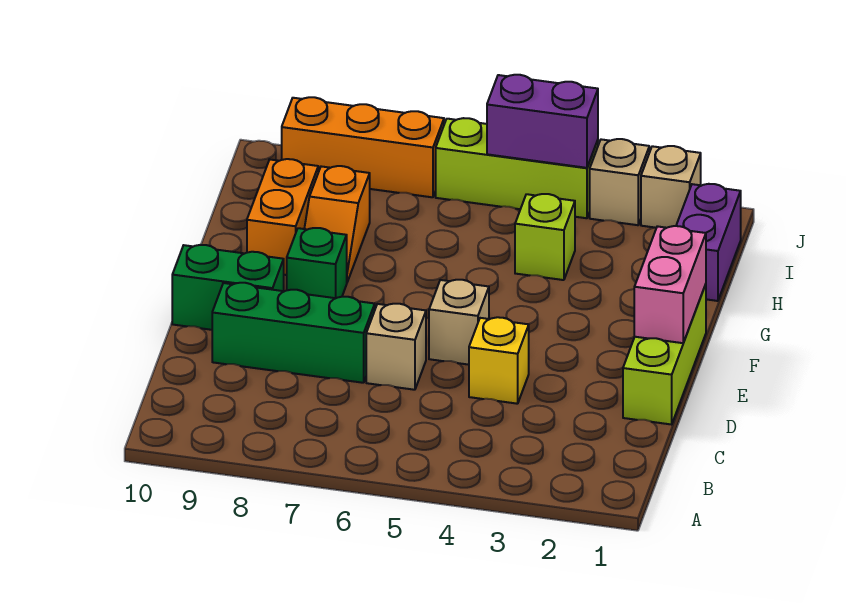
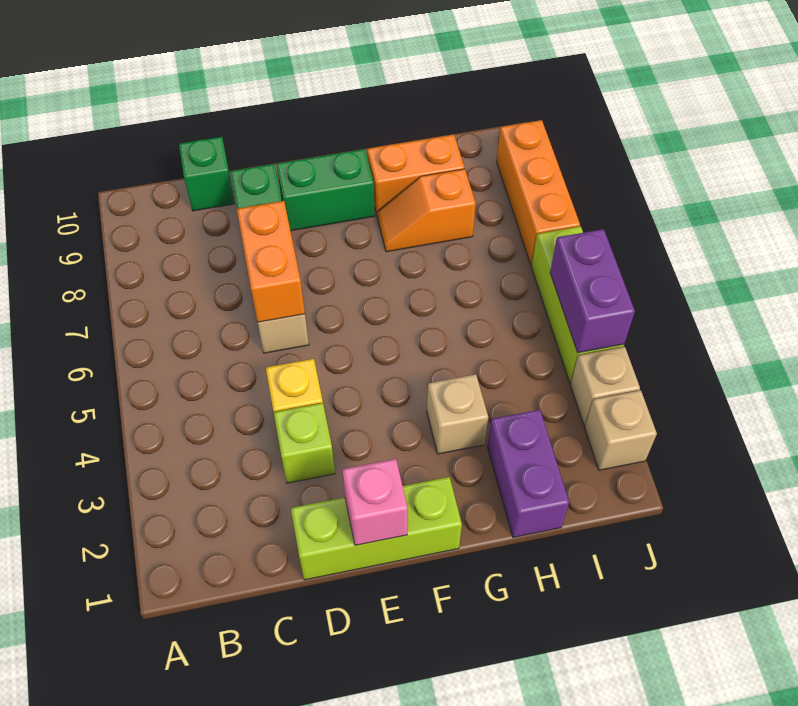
none -> orange brick D6:D7 level 2
pink brick E1:F1 level 2 -> pink brick E1 level 2
tan brick E5 level 1 -> tan brick G3 level 1
green brick E9:E10 level 1 -> green brick E9:F9 level 1
green brick F8 level 1 -> green brick C10 level 1
purple brick H1:I1 level 1 -> purple brick H1:H2 level 1
lime brick H4 level 1 -> lime brick D3 level 1

